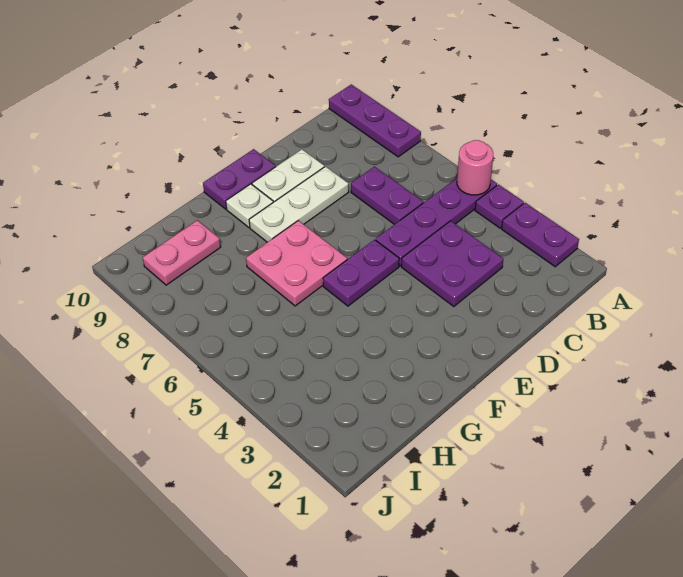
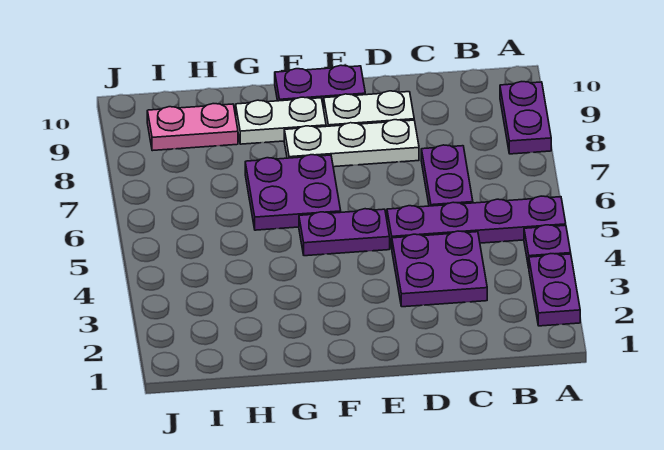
pink round brick A5 level 2 -> none
purple plate A8:A10 level 1 -> purple plate A8:A9 level 1
pink plate F6:G7 level 1 -> purple plate F6:G7 level 1
white plate F9 level 1 -> white plate F9:G9 level 1

